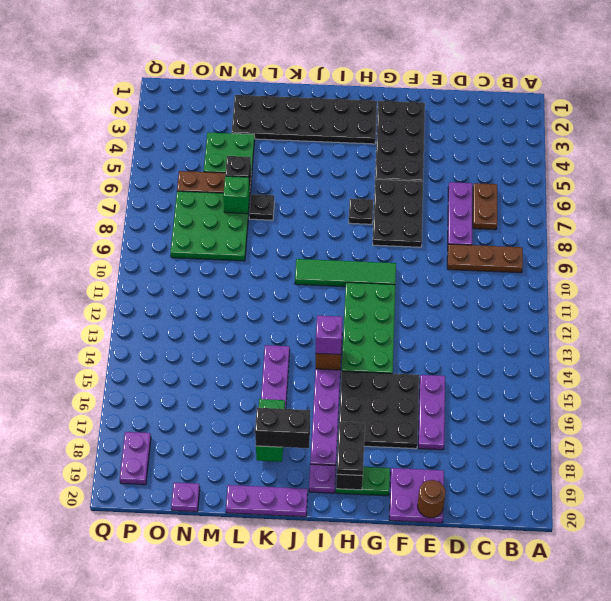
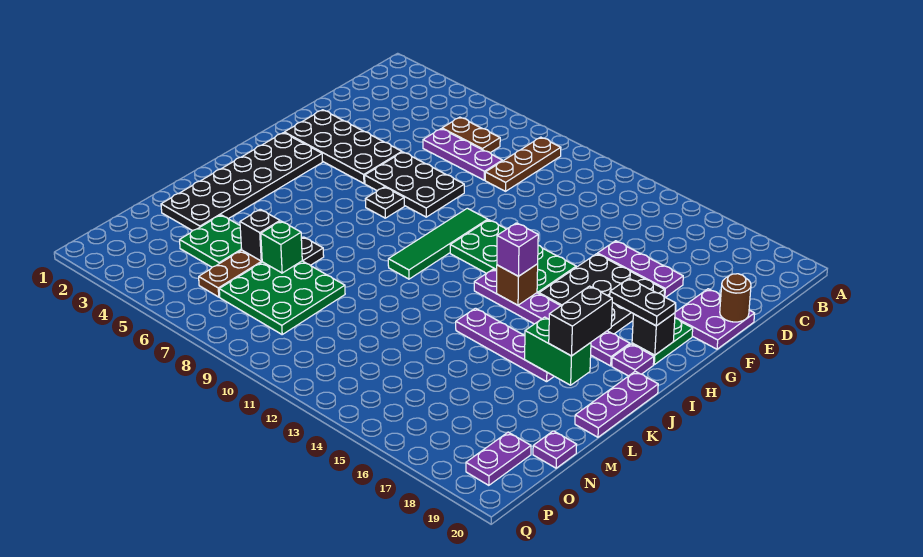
purple plate P18:P19 level 1 -> purple plate O19:P19 level 1

